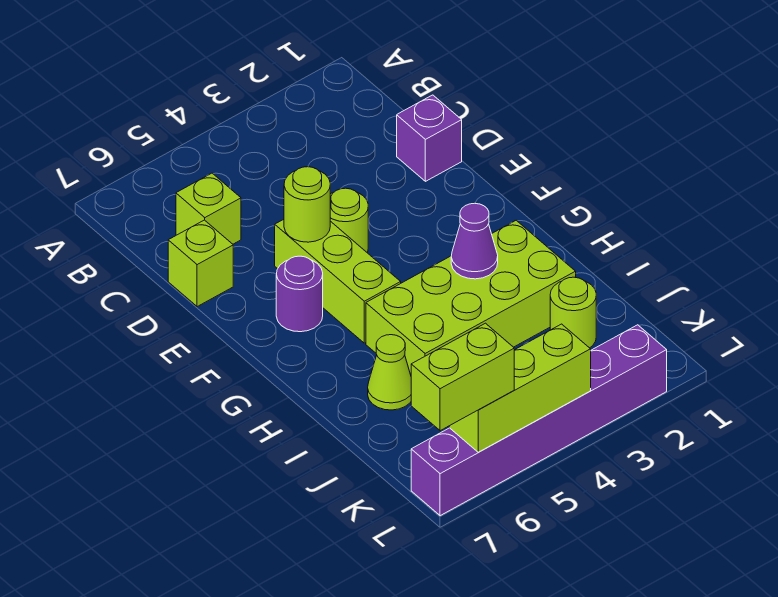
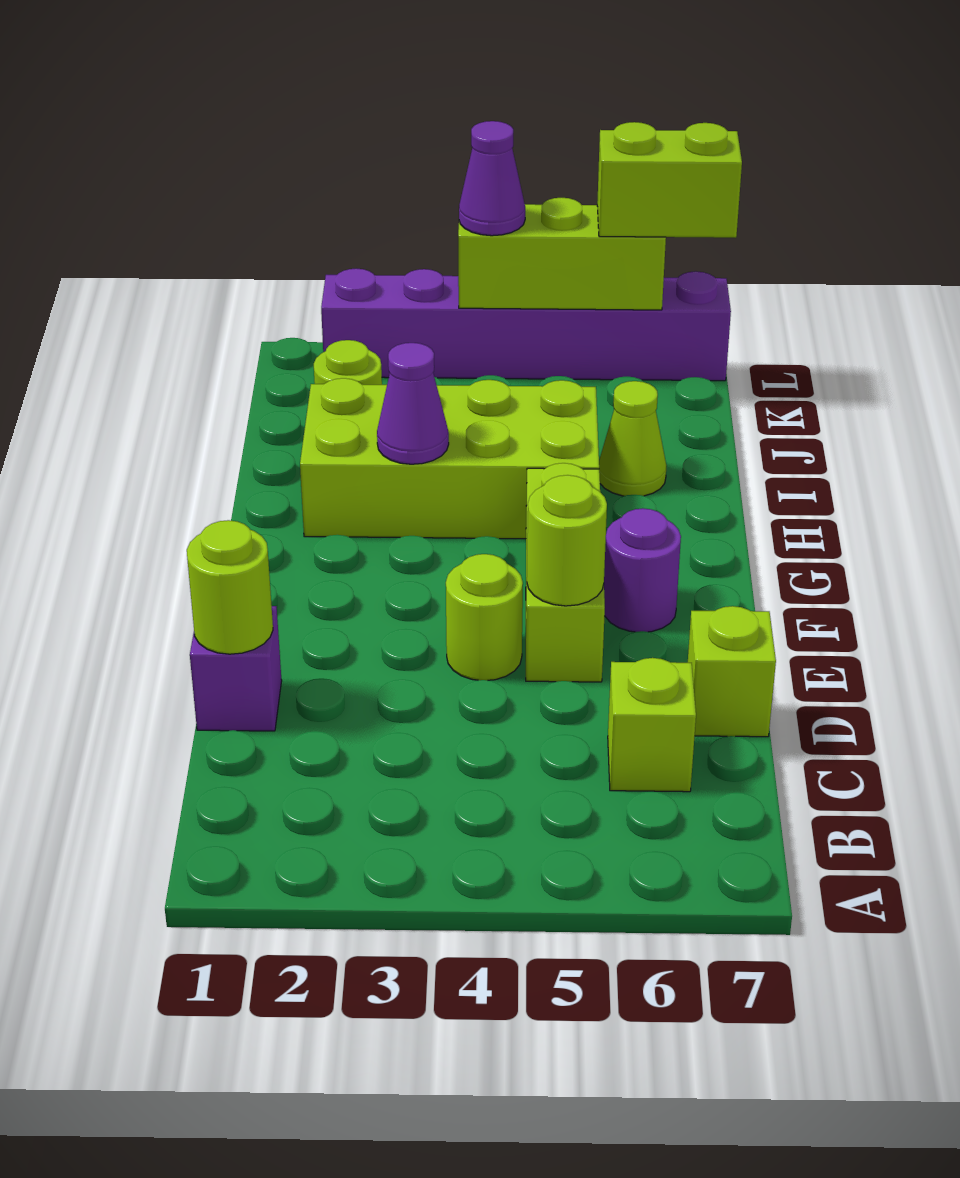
none -> lime round brick D1 level 2
none -> purple cone L4 level 3

